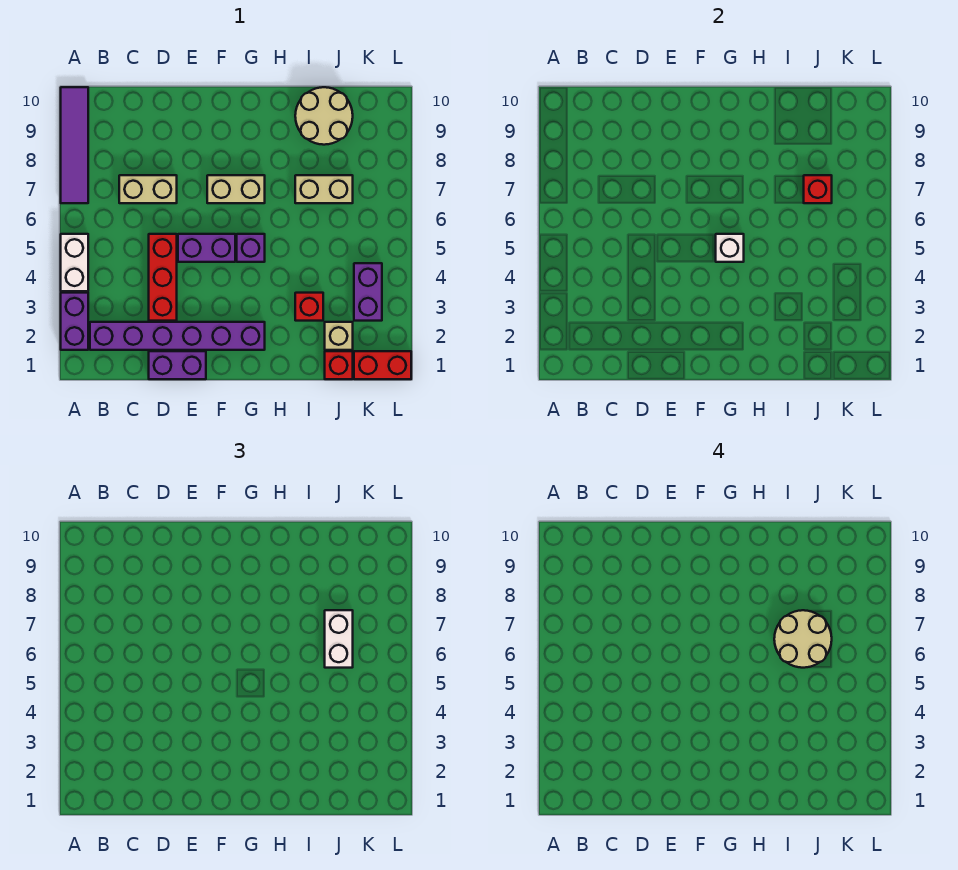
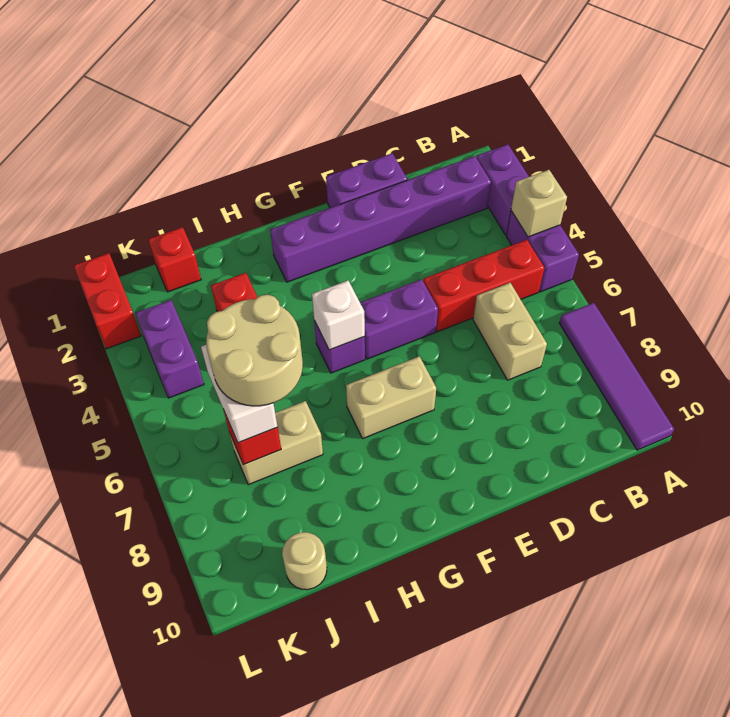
white brick A4:A5 level 1 -> purple brick A4:A5 level 1
tan brick C7:D7 level 1 -> tan brick C6:C7 level 1
red brick D3:D5 level 1 -> red brick B5:D5 level 1
tan round brick I9:J10 level 1 -> tan round brick J10 level 1
tan brick J2 level 1 -> tan brick A4 level 2
red brick K1:L1 level 1 -> red brick L1:L2 level 1

